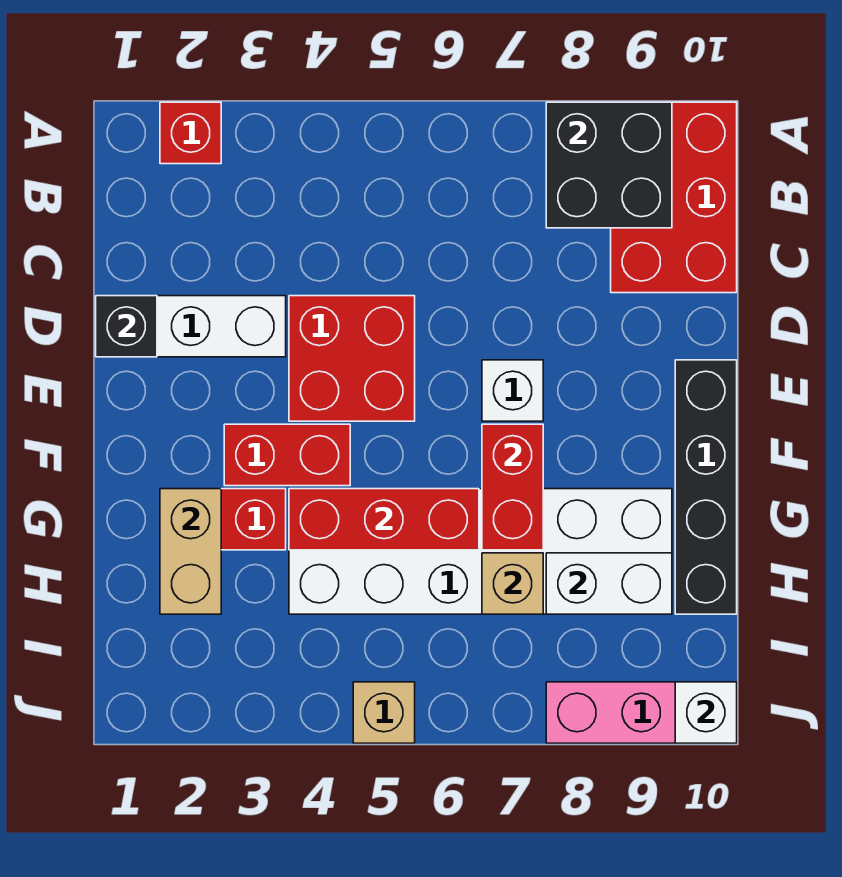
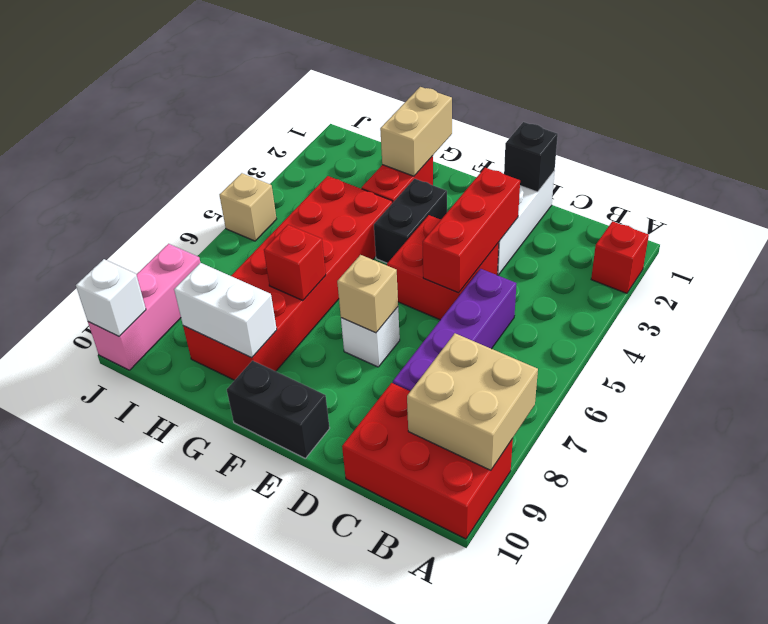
black brick A8:B9 level 2 -> tan brick A8:B9 level 2
none -> purple brick C5:C8 level 1
black brick E10:H10 level 1 -> black brick E10:F10 level 1
red brick F3:F4 level 1 -> black brick F3:F4 level 1
red brick F7:G7 level 2 -> red brick G7 level 2
tan brick G2:H2 level 2 -> tan brick G1:G2 level 2
white brick G4:H9 level 1 -> red brick G4:H9 level 1
red brick G4:G6 level 2 -> red brick D3:D5 level 2
tan brick H7 level 2 -> tan brick E7 level 2
white brick H8:H9 level 2 -> white brick G9:H9 level 2

